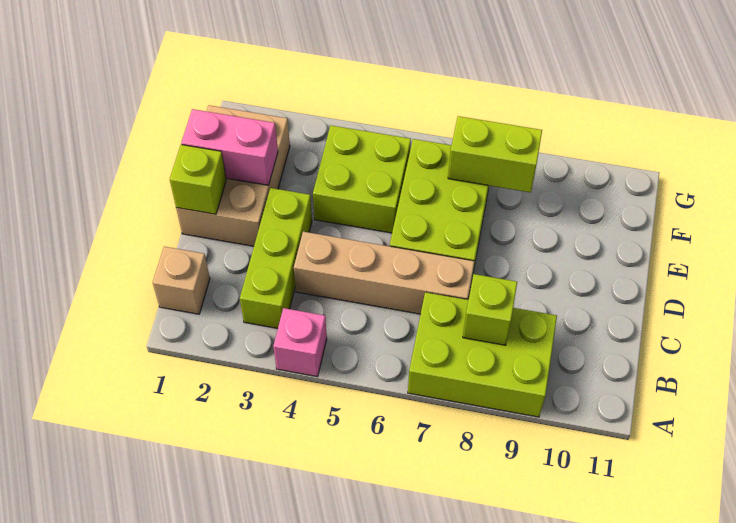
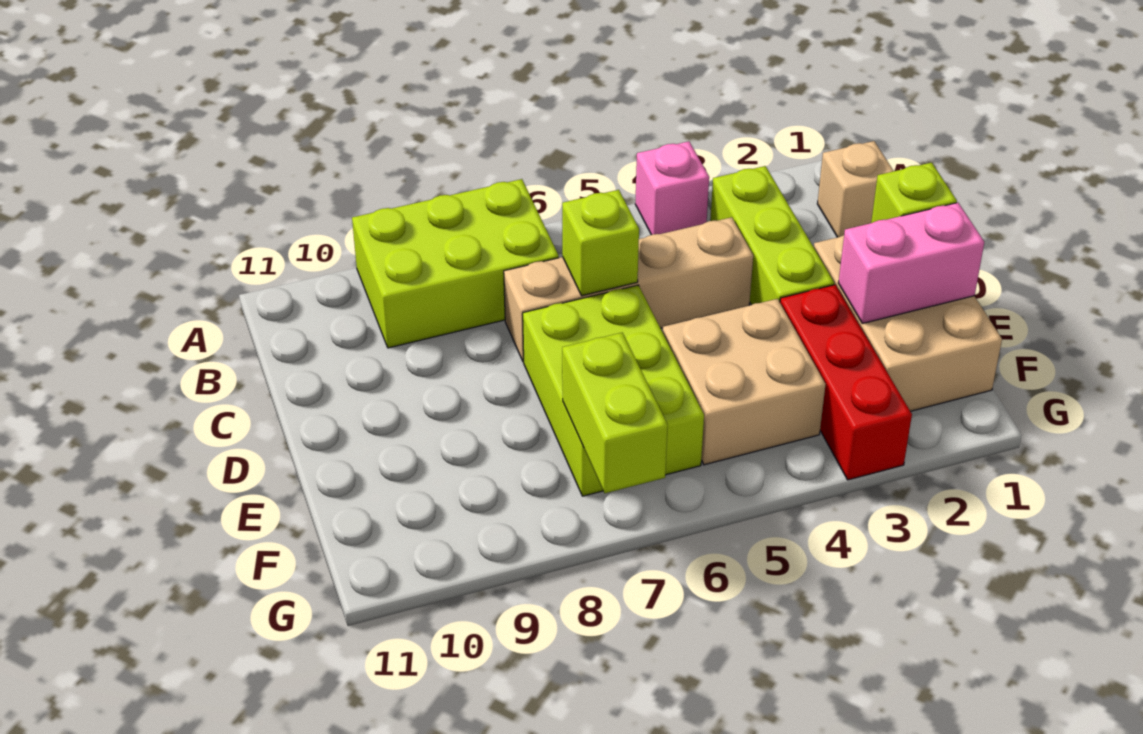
lime brick B8 level 2 -> lime brick C6 level 2
none -> red brick E3:G3 level 1
lime brick E4:F5 level 1 -> tan brick E4:F5 level 1
lime brick F7:F8 level 2 -> lime brick F7:G7 level 2

